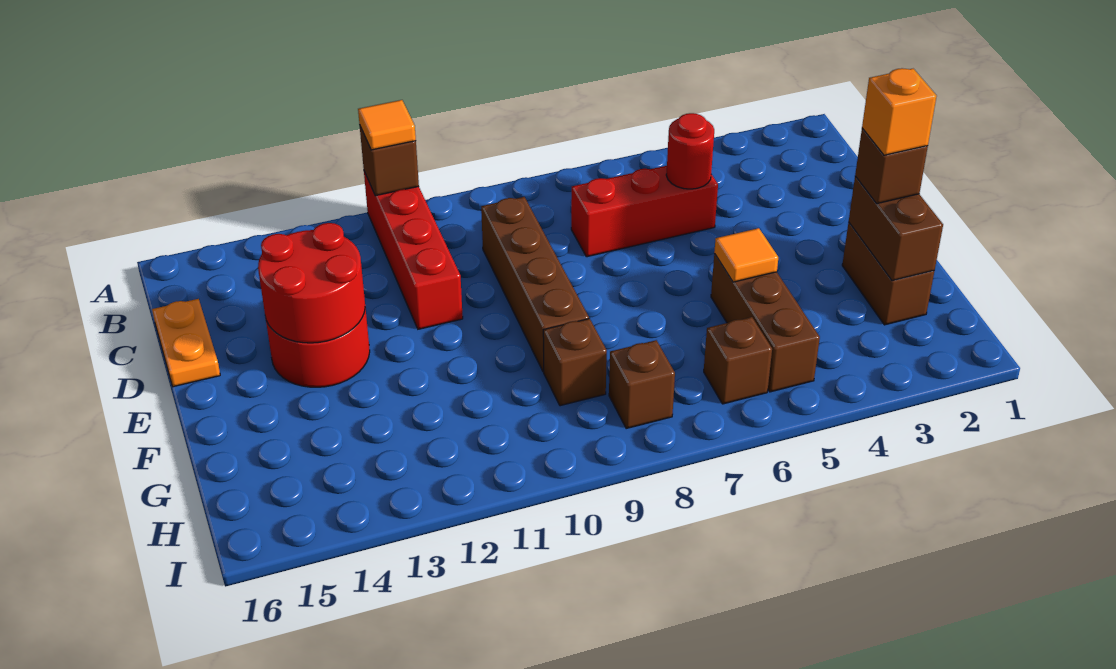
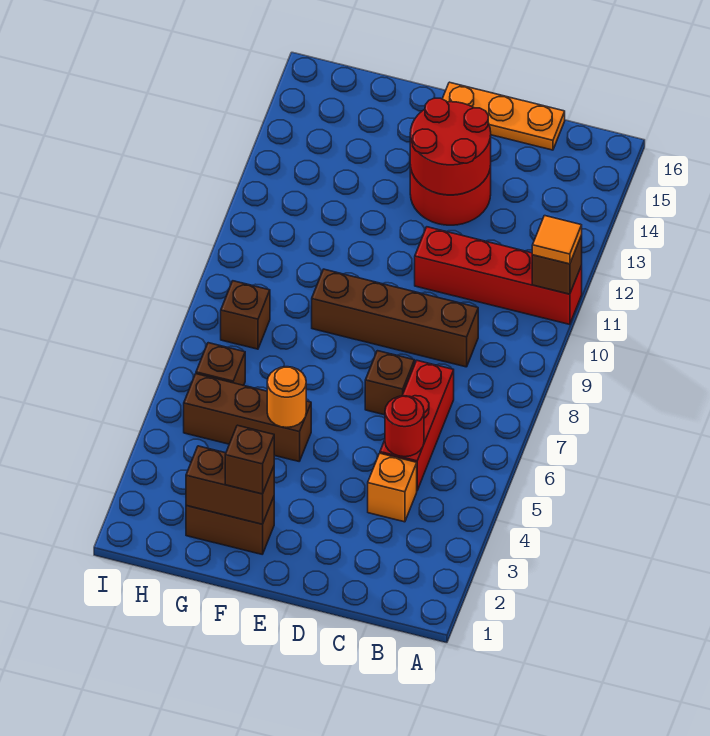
orange plate C16:D16 level 1 -> orange plate C16:E16 level 1
orange brick F2 level 4 -> orange brick C4 level 1
orange tile F5 level 2 -> orange round brick F5 level 2
brown brick G9 level 1 -> brown brick D7 level 1

